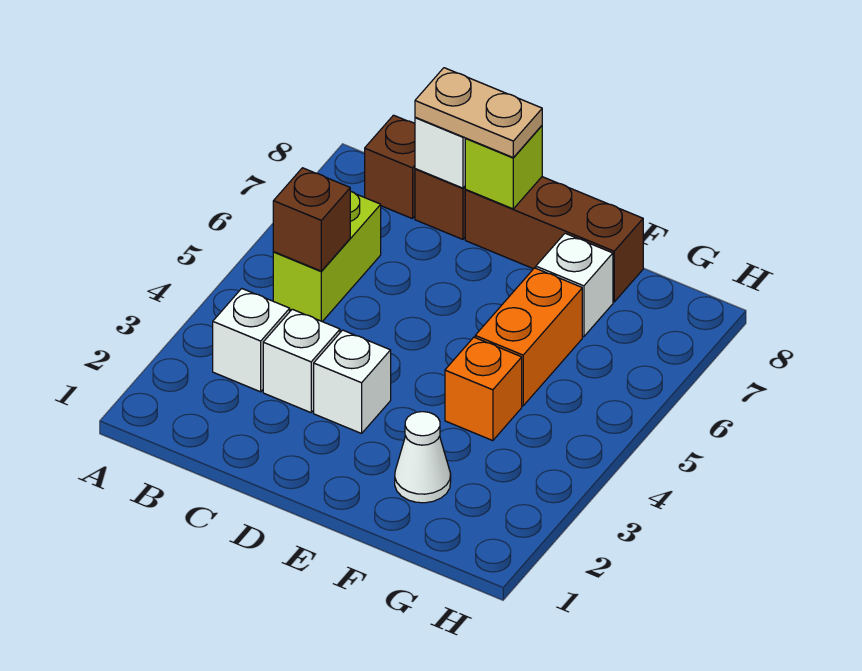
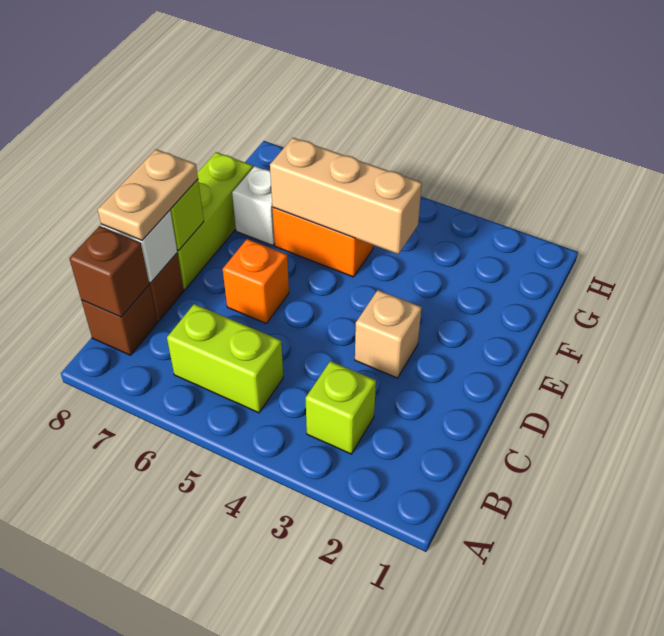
white brick B3 level 1 -> lime brick B3 level 1
brown brick B5 level 2 -> brown brick B8 level 2
white brick C3 level 1 -> none
white brick D3 level 1 -> tan brick D3 level 1
brown brick D8:F8 level 1 -> lime brick D8:F8 level 1
white cone F2 level 1 -> none
orange brick F4 level 1 -> orange brick D6 level 1
none -> tan brick F4:F6 level 2

